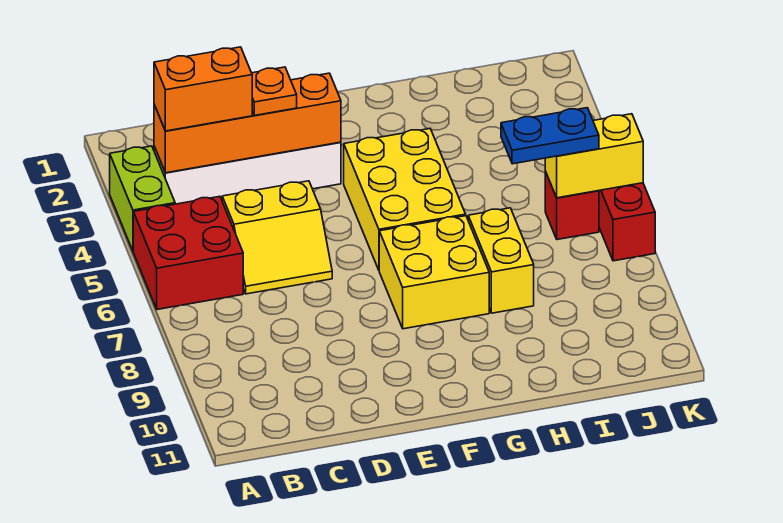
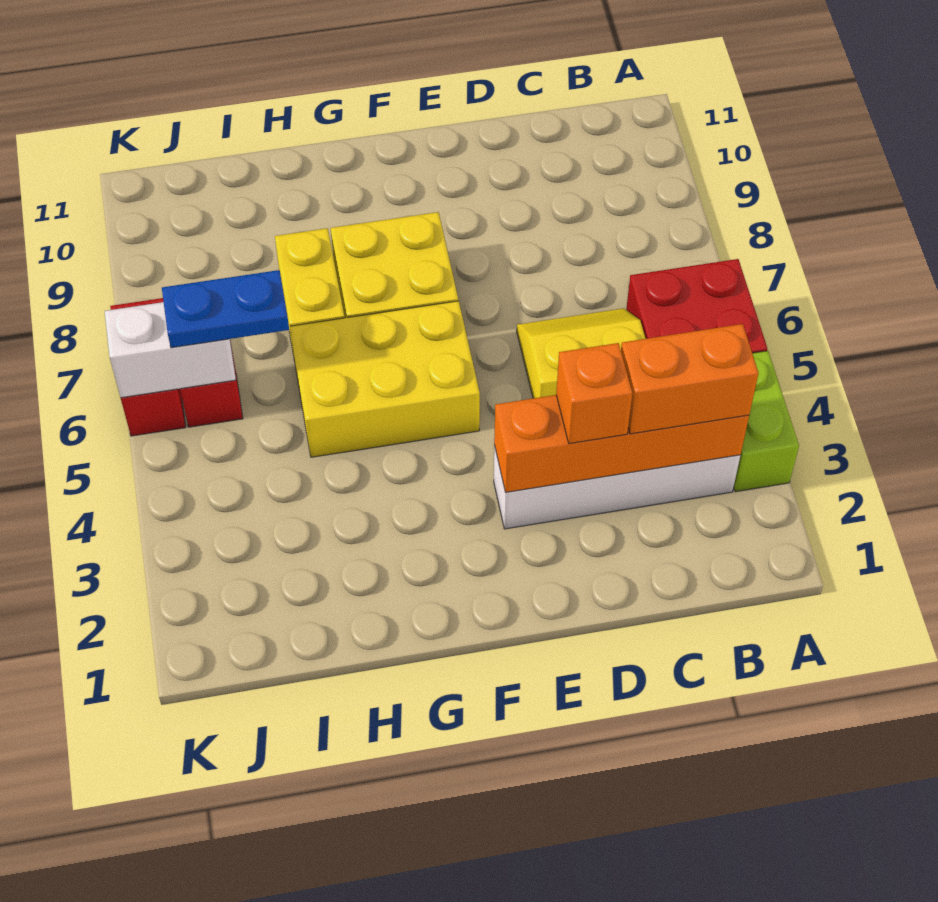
orange plate D3 level 3 -> orange brick D3 level 3
yellow brick F4:G6 level 1 -> yellow brick F5:H6 level 1
yellow brick J6:K6 level 2 -> white brick J6:K6 level 2

